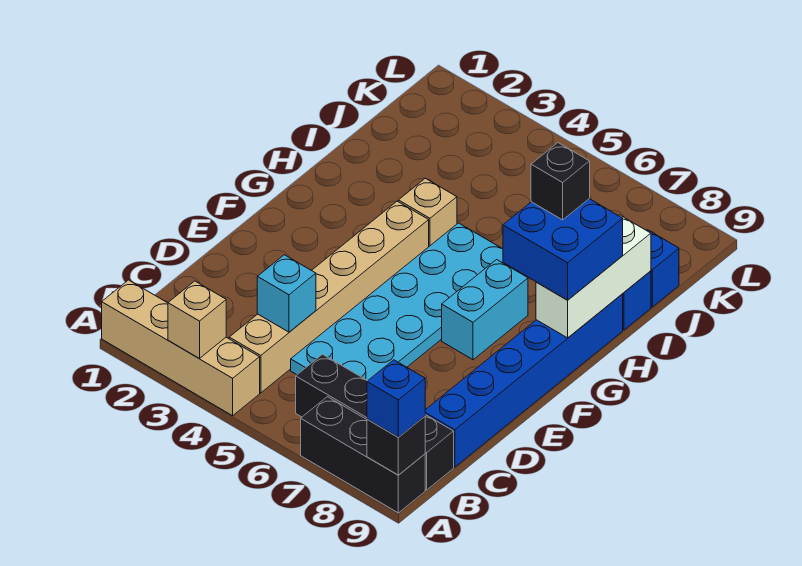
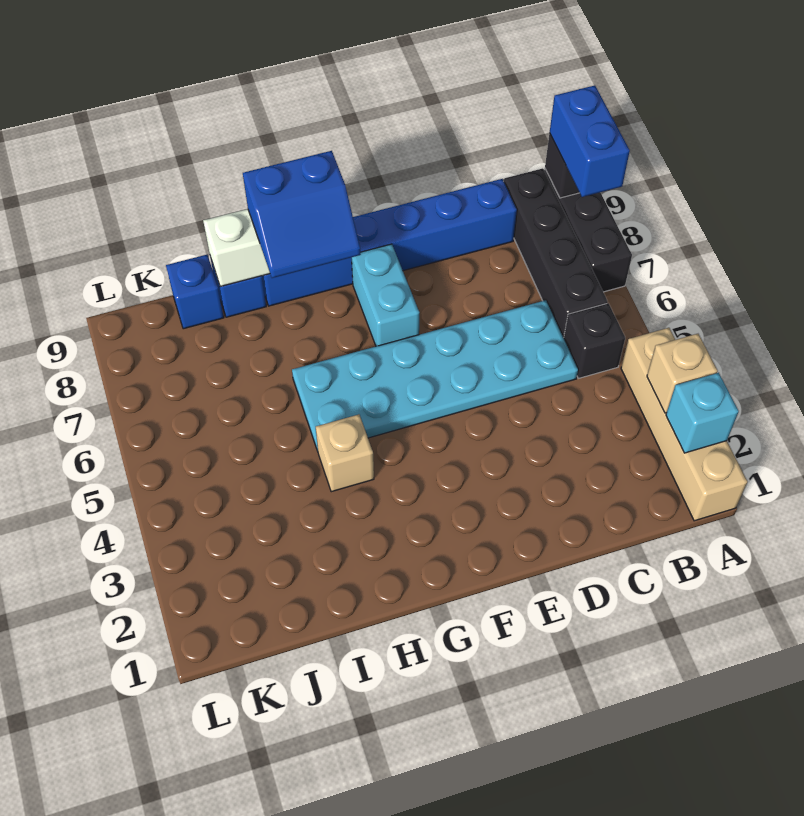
blue brick A9 level 3 -> blue brick A8:A9 level 3
tan brick B4:G4 level 1 -> none
cyan brick C4 level 2 -> cyan brick A2 level 2
cyan brick F7:G7 level 1 -> cyan brick F7:F8 level 1
blue brick G8:H9 level 3 -> blue slope G8:H9 level 3 top 9
black brick H8 level 4 -> black brick B5 level 1

